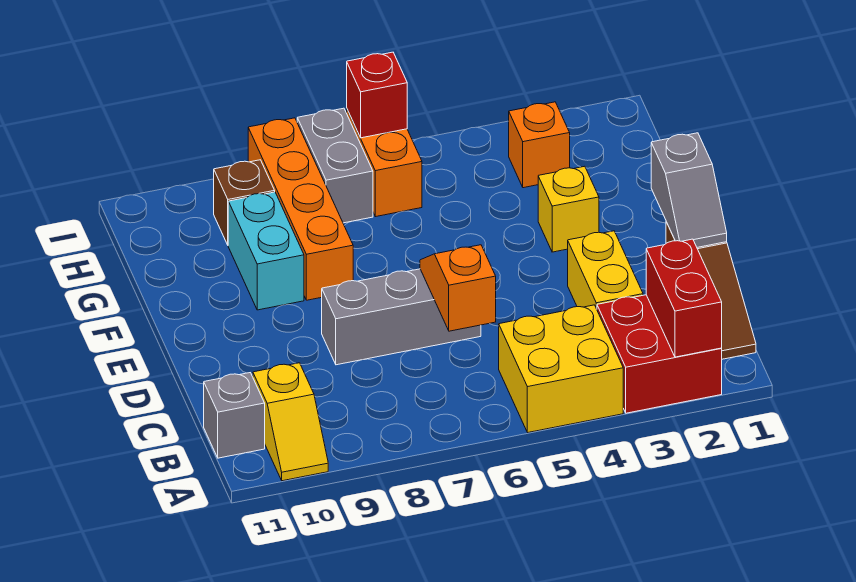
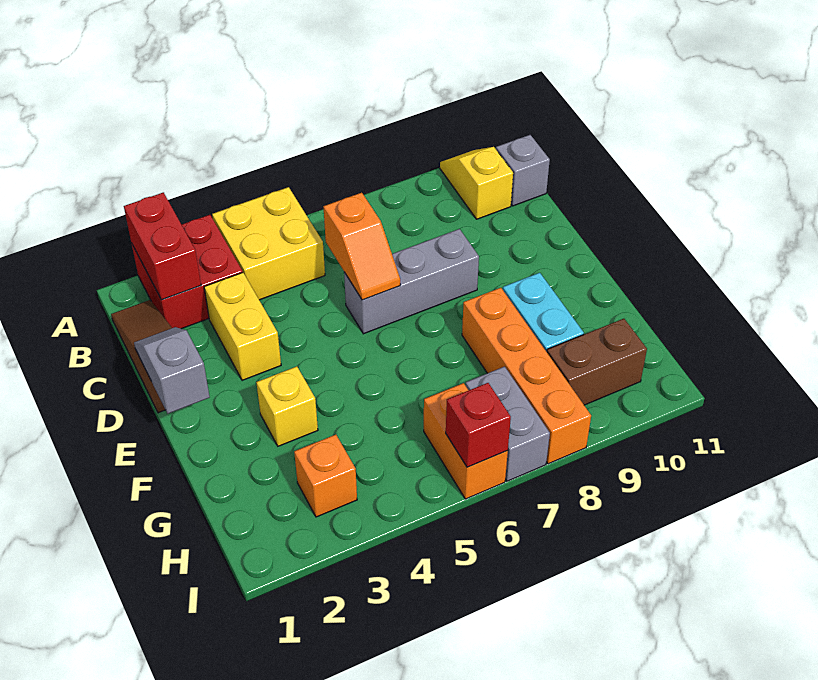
brown brick H9 level 1 -> brown brick H9:H10 level 1

